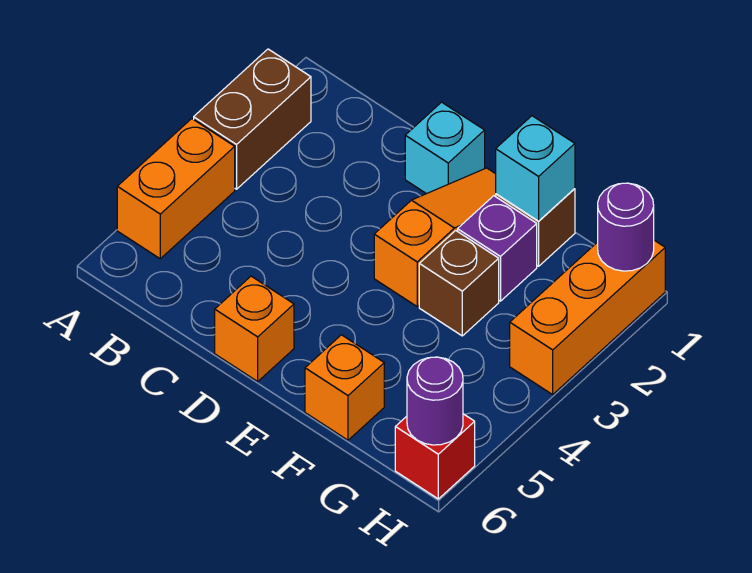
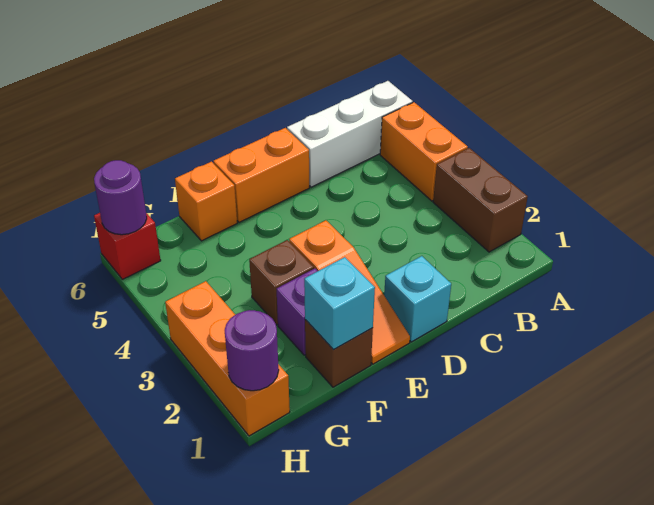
none -> white brick A6:C6 level 1
orange brick D6 level 1 -> orange brick D6:E6 level 1

